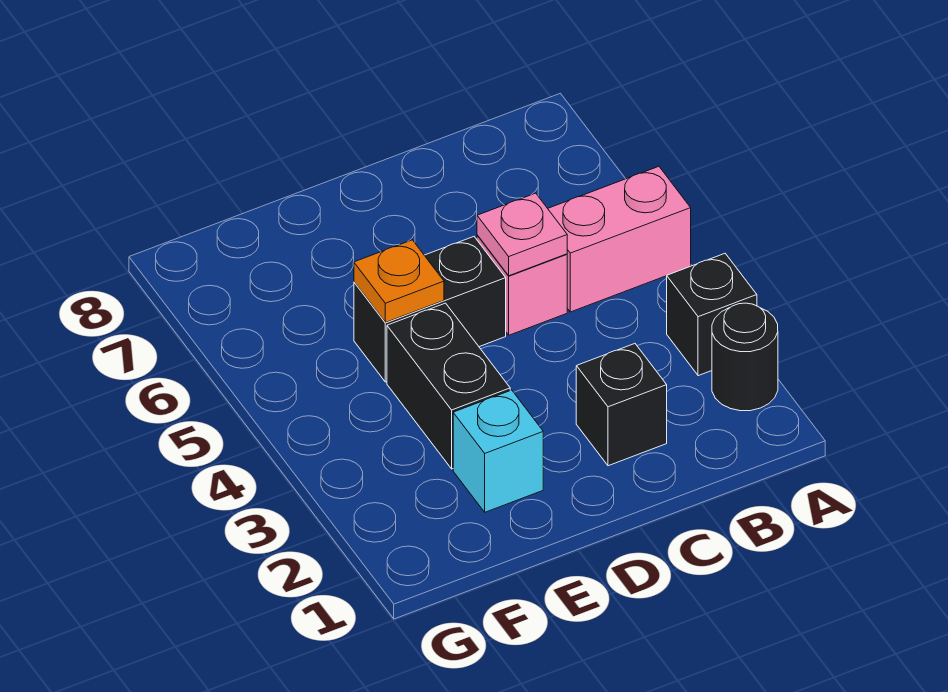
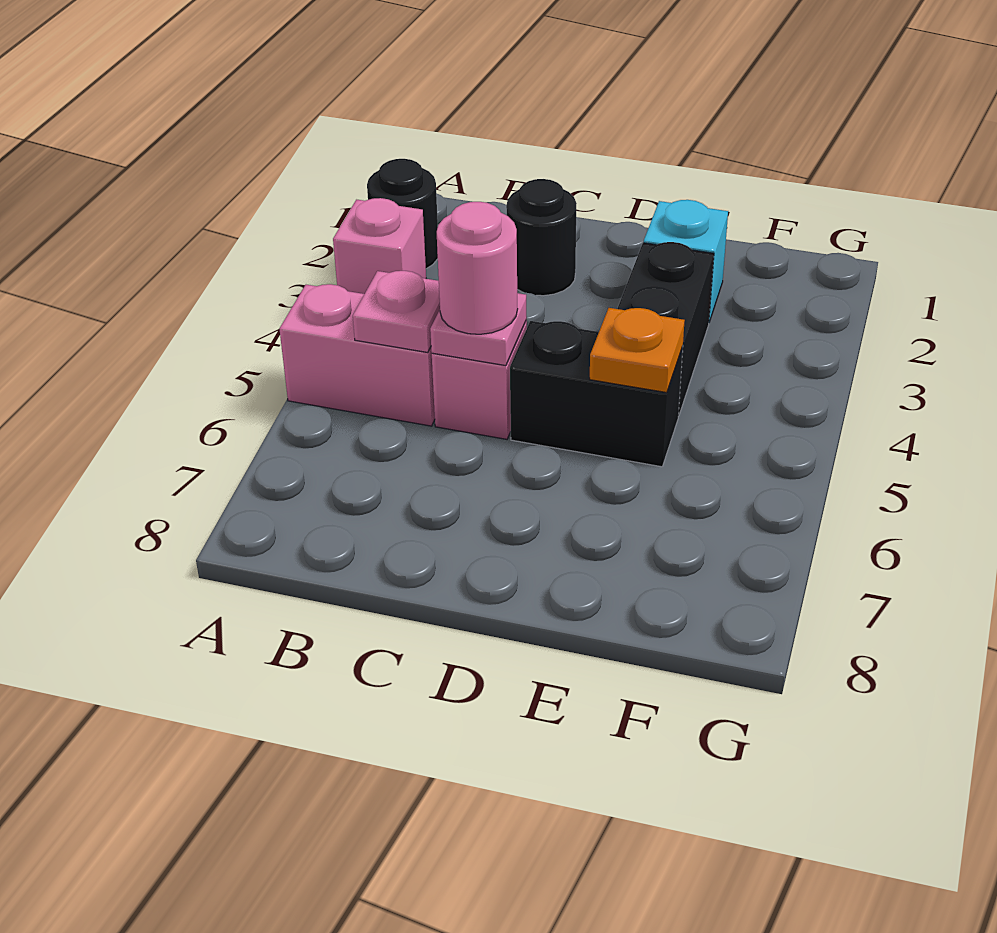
black brick A3 level 1 -> pink brick A3 level 1
none -> pink plate B5 level 2
black brick C2 level 1 -> black round brick C2 level 1
none -> pink round brick C5 level 3

